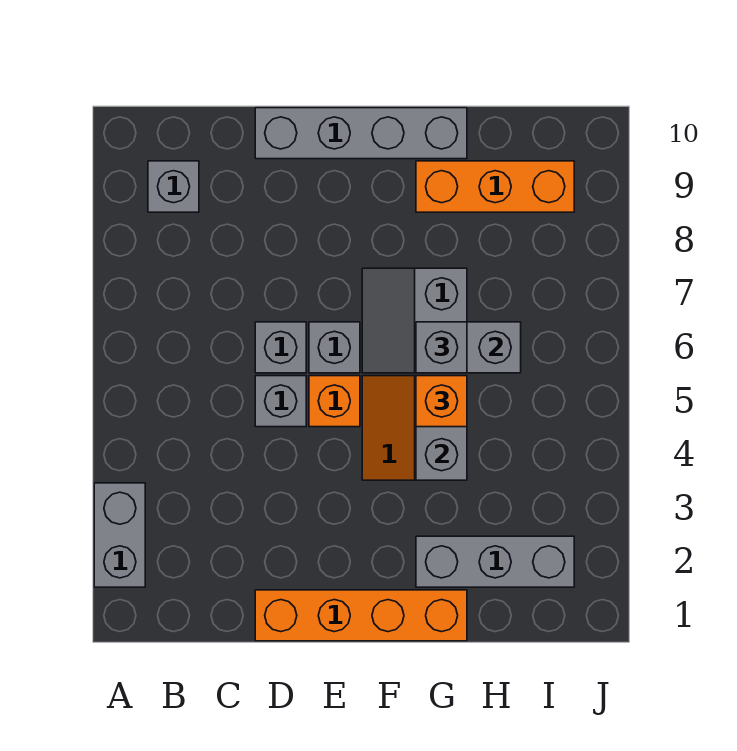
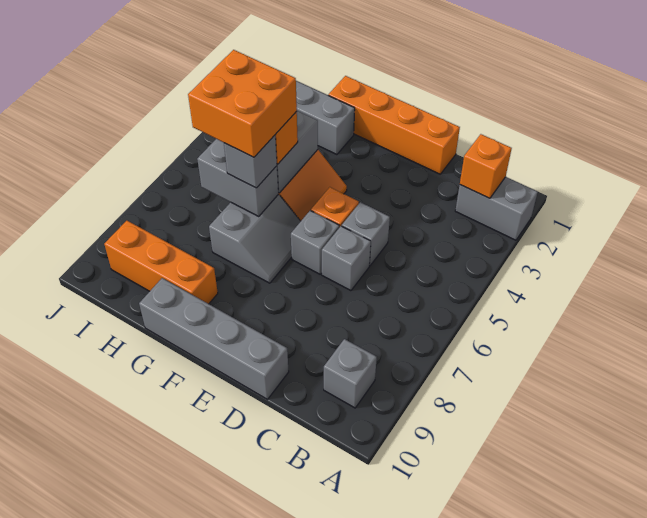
grey brick A2:A3 level 1 -> grey brick A2:B2 level 1
none -> orange brick B2 level 2
none -> orange brick G5:H6 level 4

